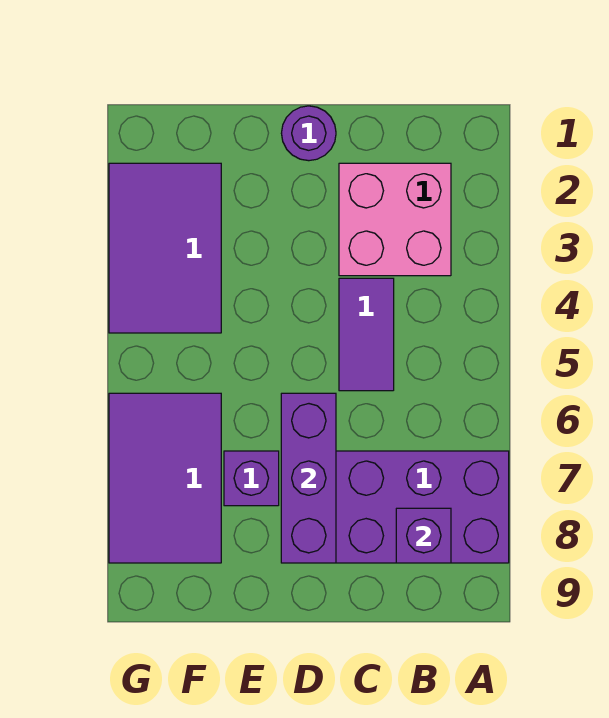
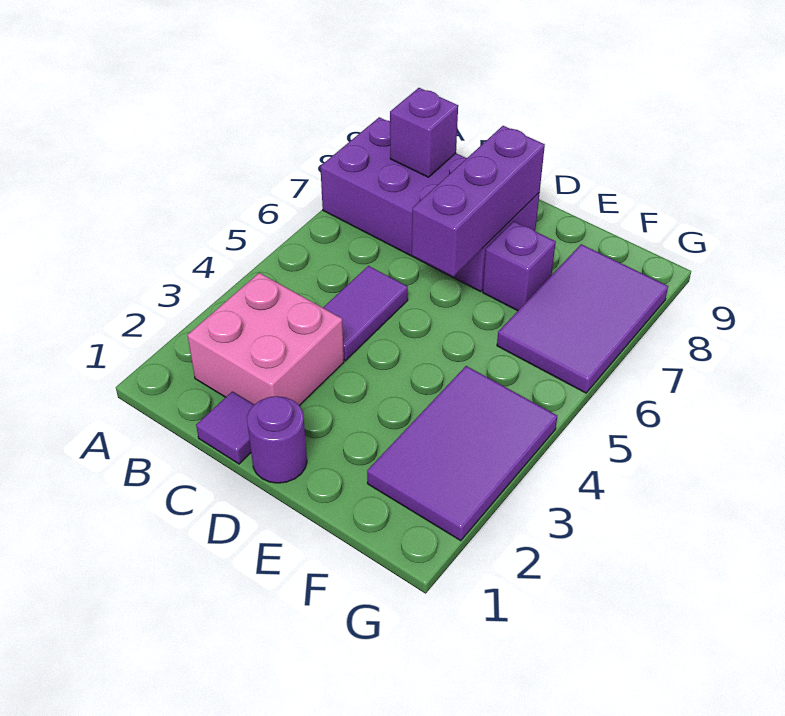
none -> purple tile C1 level 1

